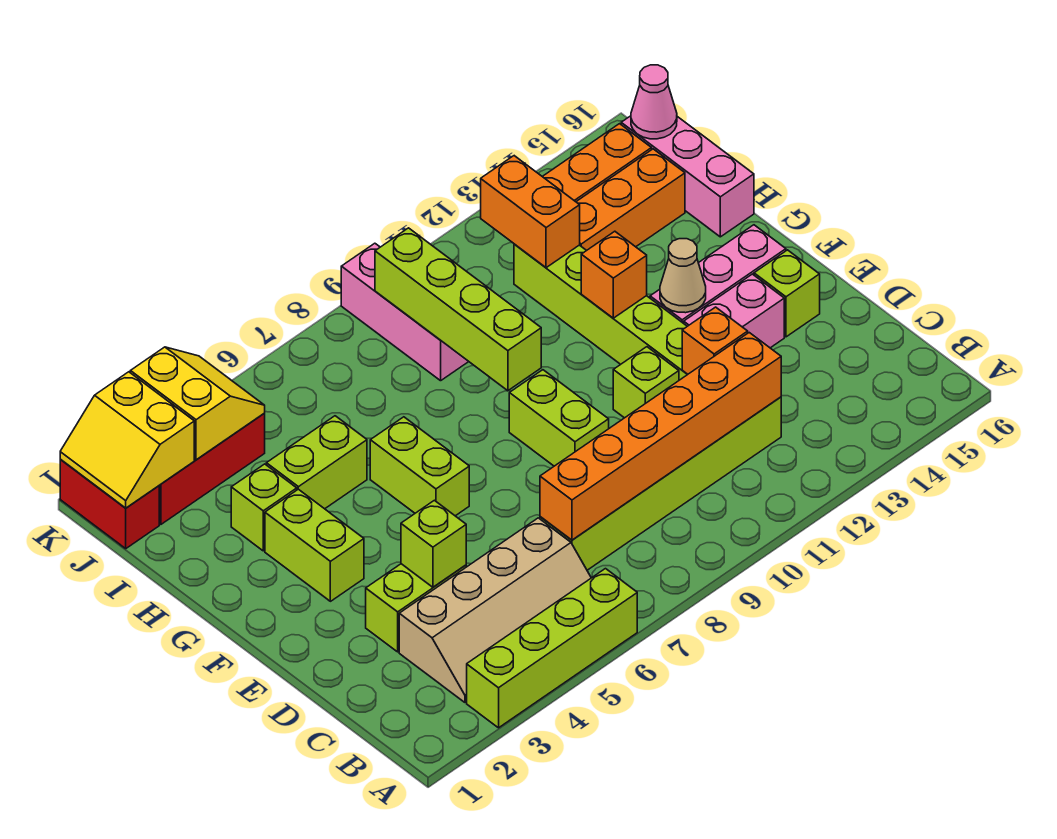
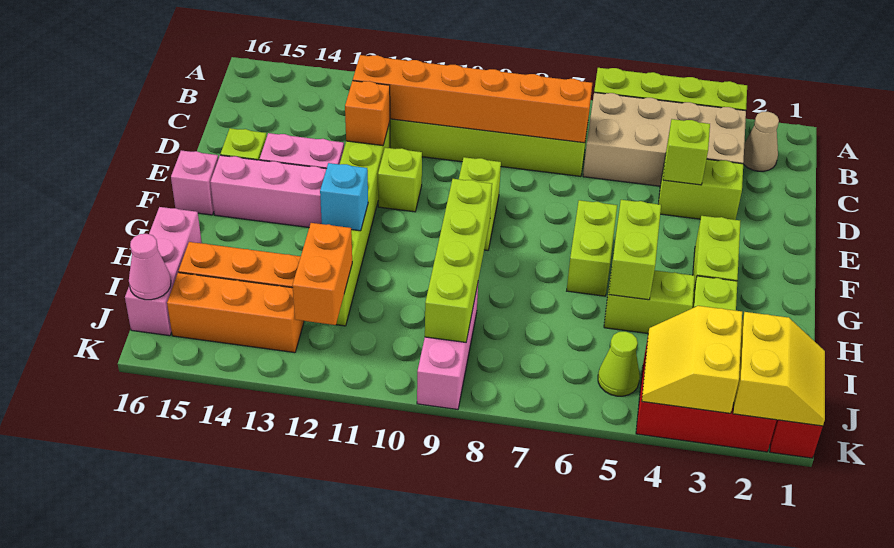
tan slope B3:C6 level 1 top C -> tan brick B3:C6 level 1
tan cone F13 level 2 -> tan cone B2 level 1
none -> pink brick F16 level 1
none -> lime brick G5:H5 level 2
orange brick G12 level 2 -> cyan brick G12 level 2
none -> lime cone J5 level 1

